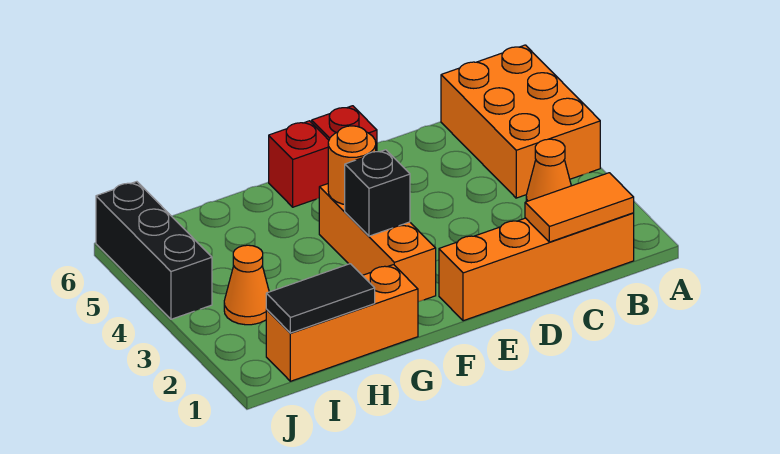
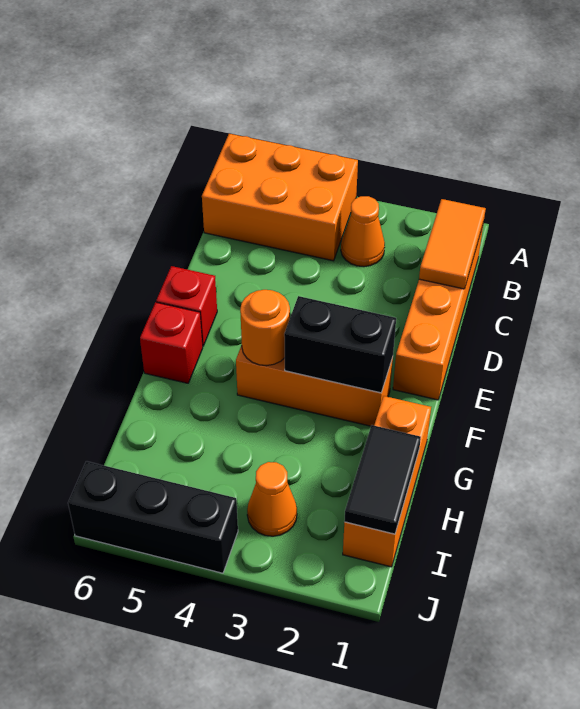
black brick F3 level 2 -> black brick F2:F3 level 2

